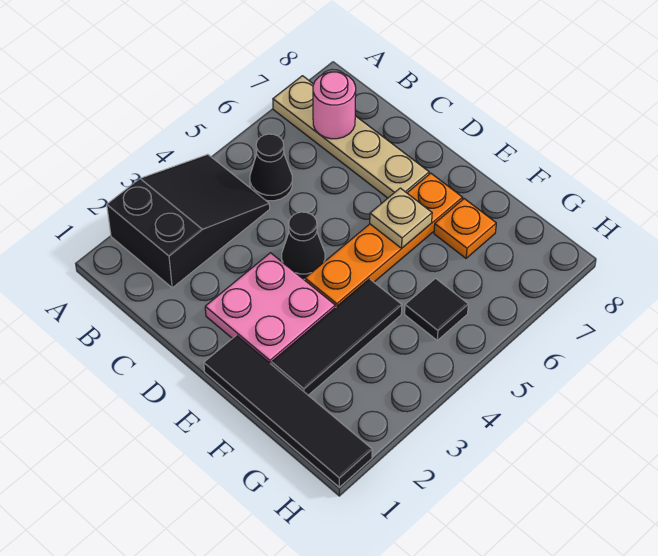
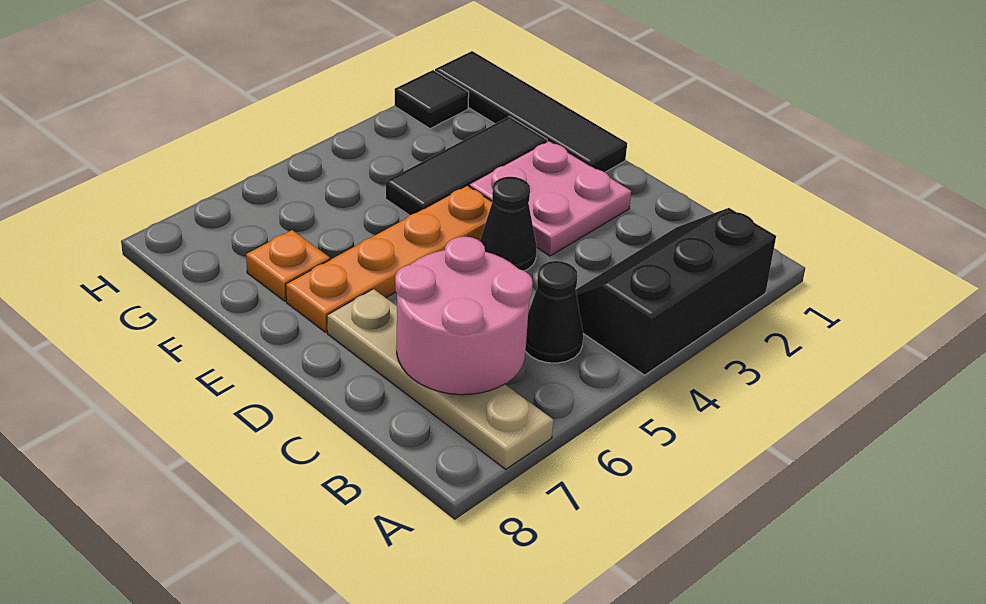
black slope A2:B4 level 1 top 2 -> black slope A2:B4 level 1 top A
pink round brick B7 level 2 -> pink round brick B6:C7 level 2
tan plate E6 level 2 -> none
black tile G5 level 1 -> black tile H2 level 1

